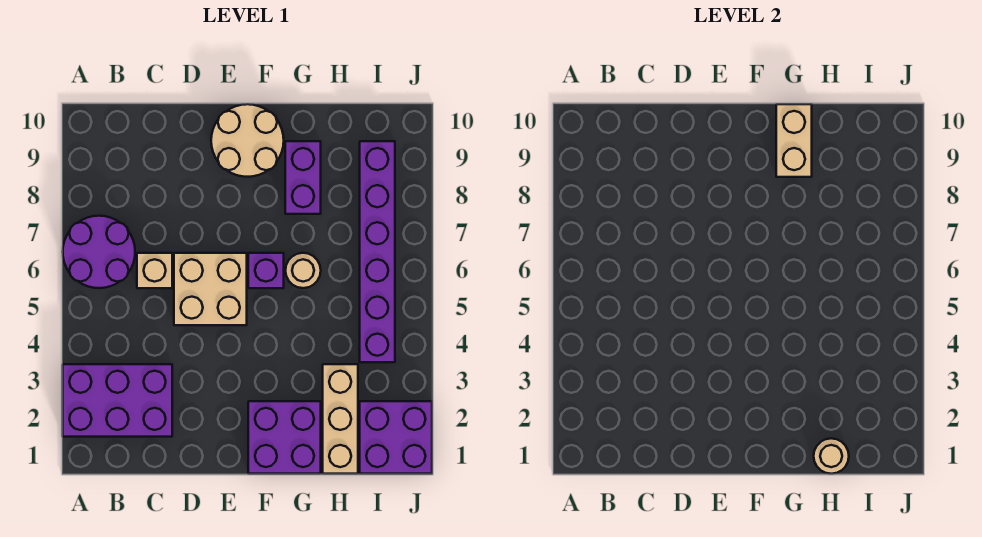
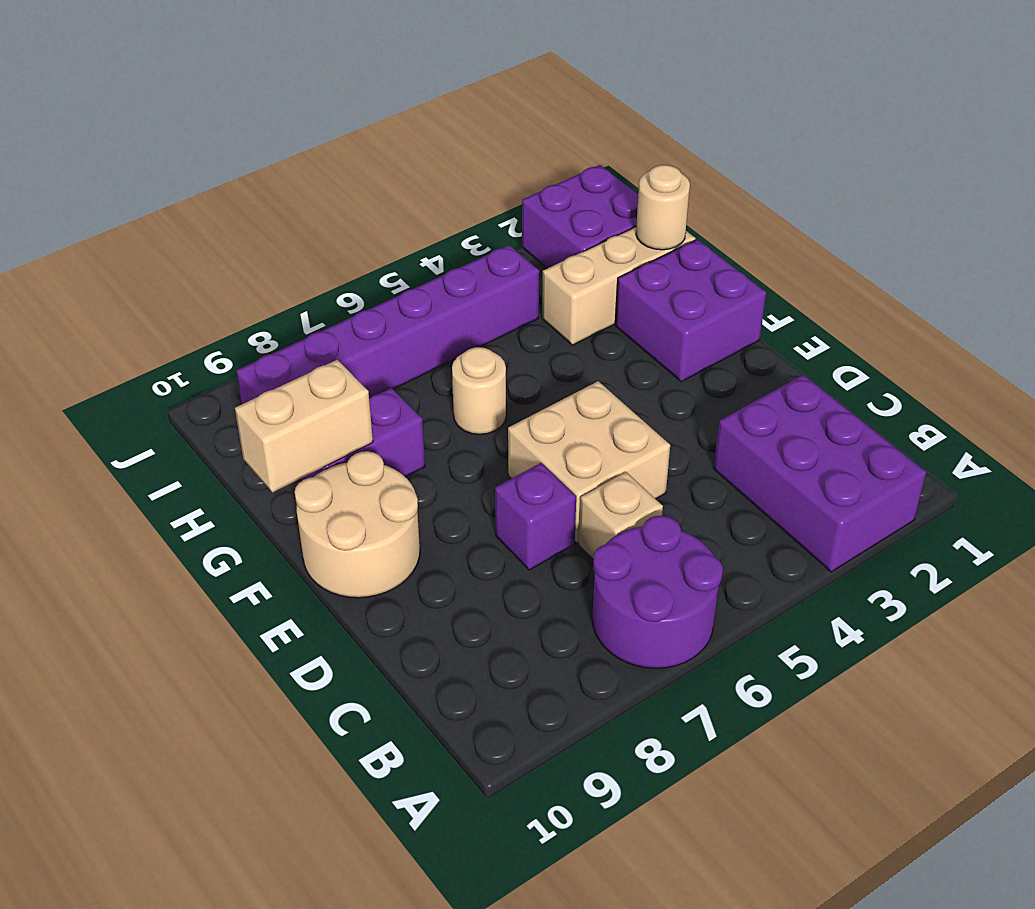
purple brick F6 level 1 -> purple brick D7 level 1

